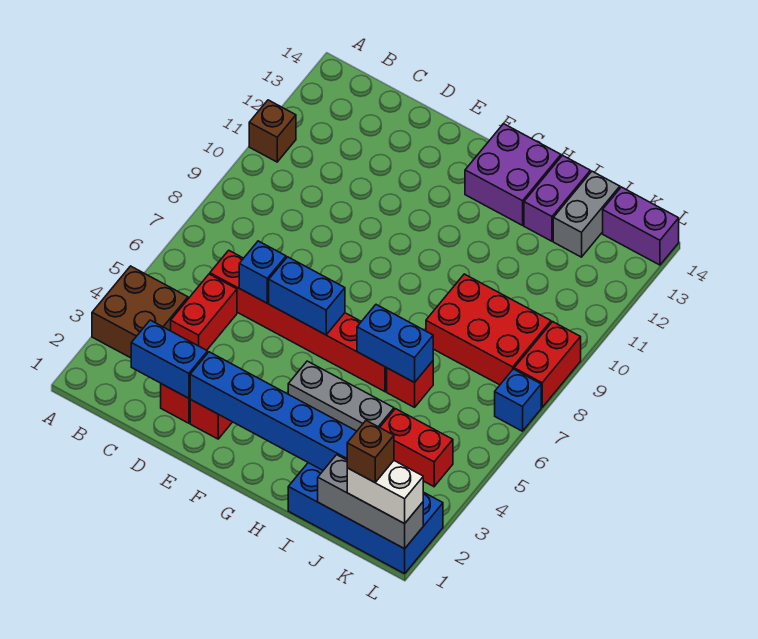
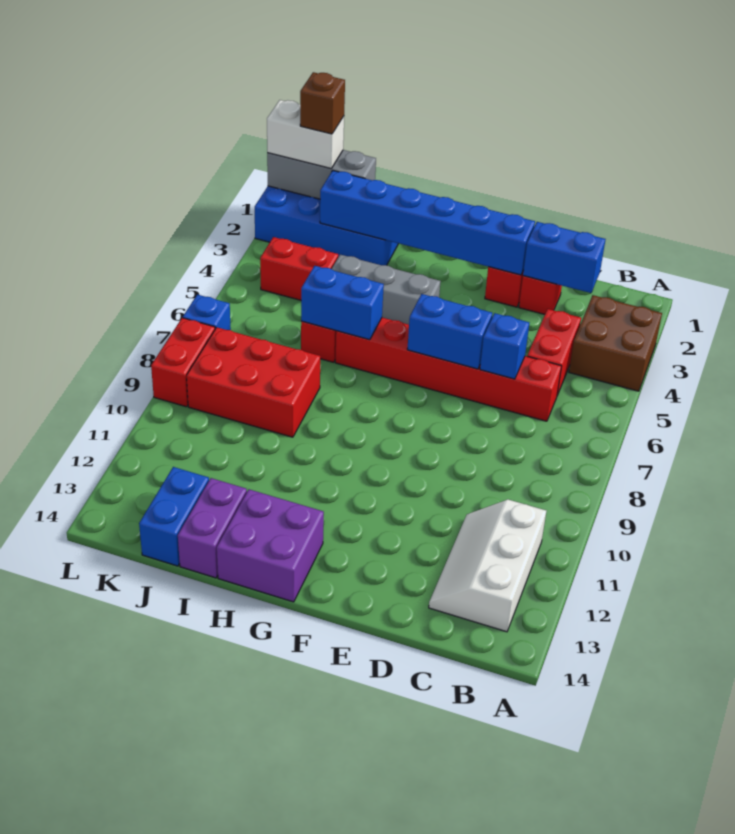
brown brick A11 level 1 -> none
none -> white slope B11:C13 level 1 top B
grey brick J13:J14 level 1 -> blue brick J13:J14 level 1
purple brick K14:L14 level 1 -> none

